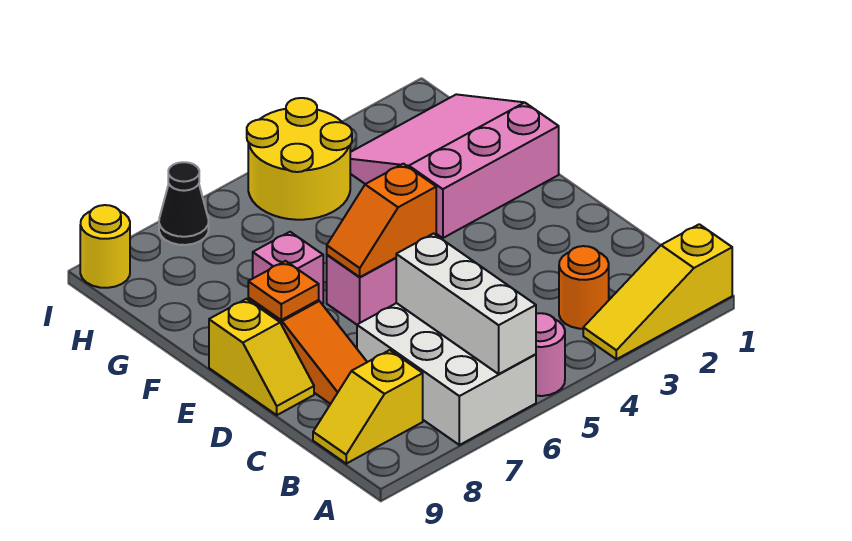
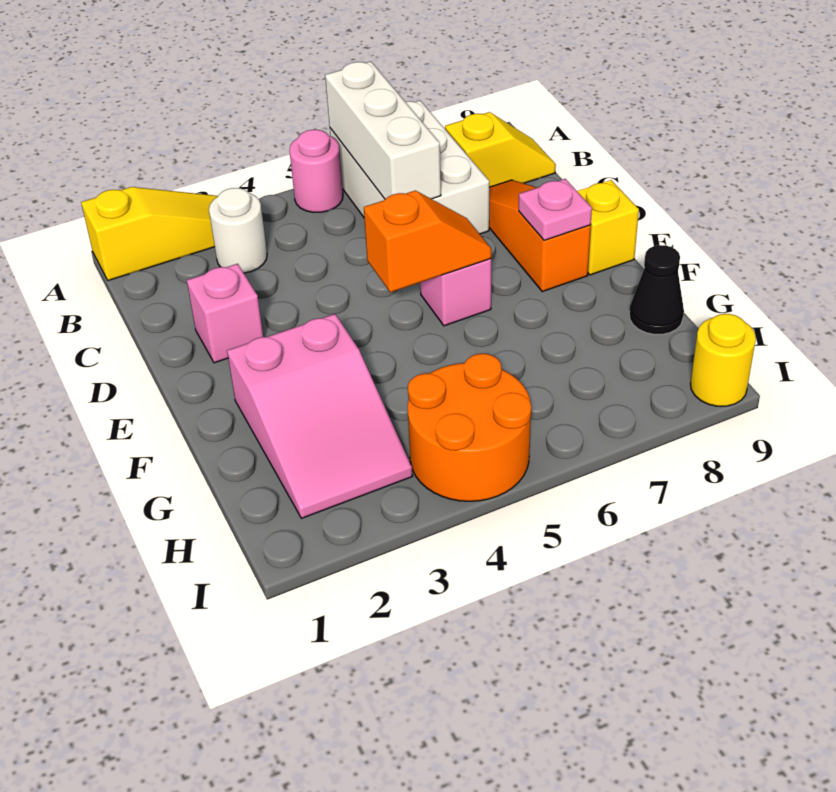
orange round brick B3 level 1 -> white round brick B3 level 1
orange plate E8 level 2 -> pink plate E8 level 2
pink slope F1:H3 level 1 top F -> pink slope F2:H3 level 1 top F
pink brick F7 level 1 -> pink brick D2 level 1
yellow round brick H4:I5 level 1 -> orange round brick H4:I5 level 1
black cone I7 level 1 -> black cone G9 level 1

